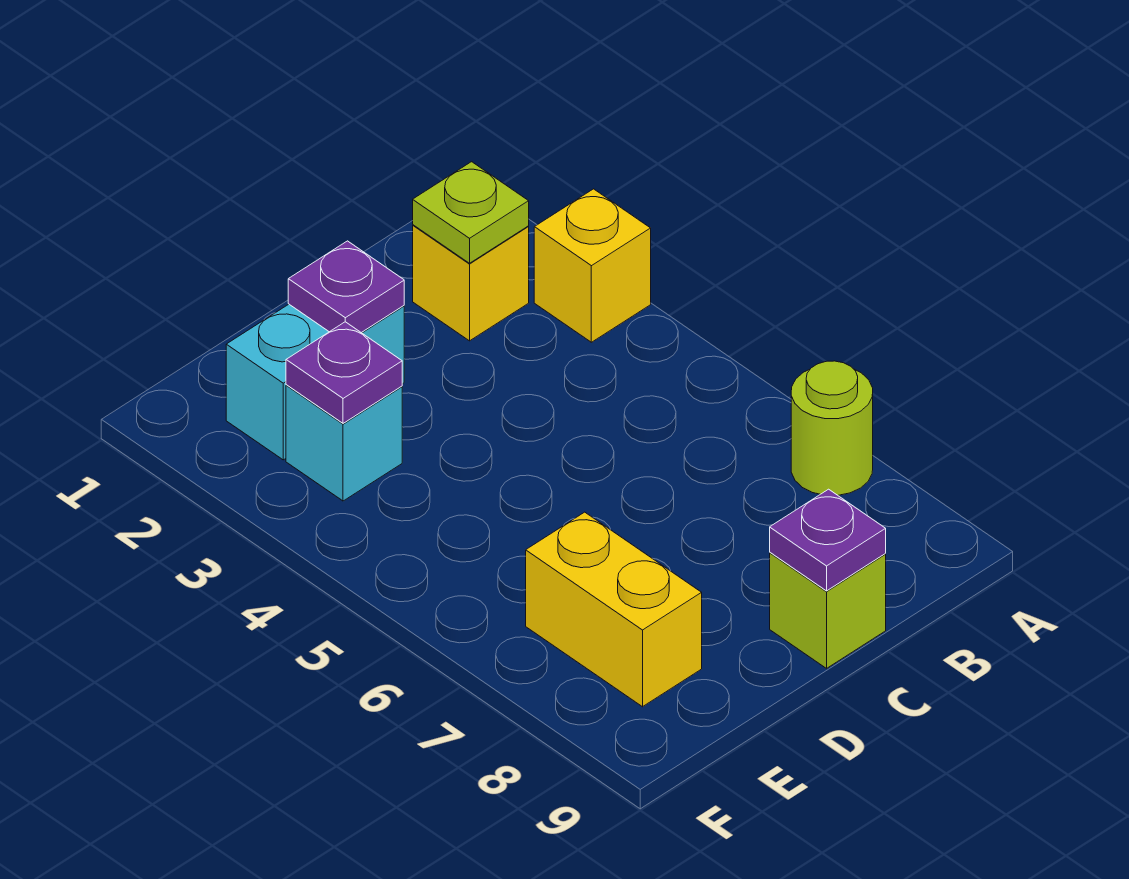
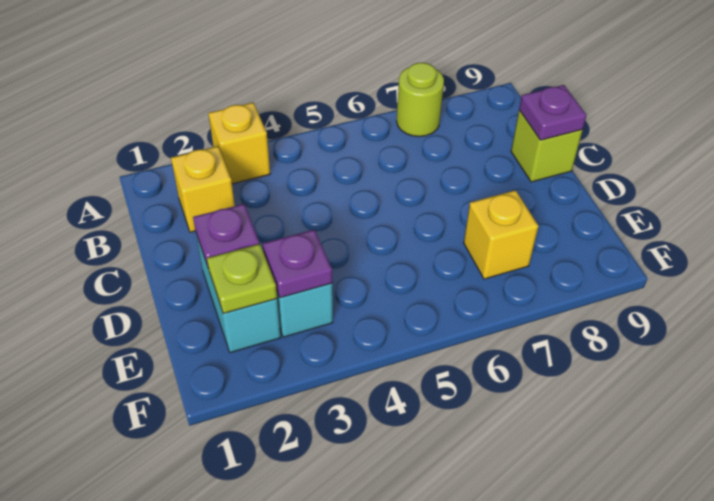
lime plate B2 level 2 -> lime plate E2 level 2
yellow brick E7:E8 level 1 -> yellow brick E7 level 1

